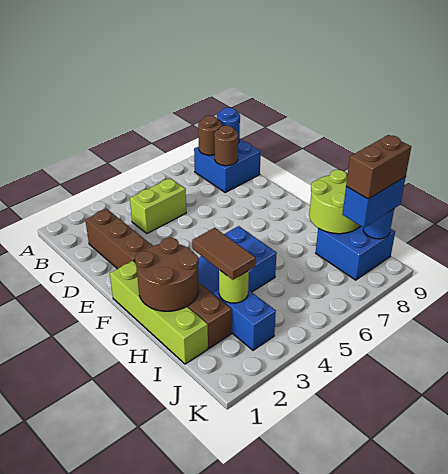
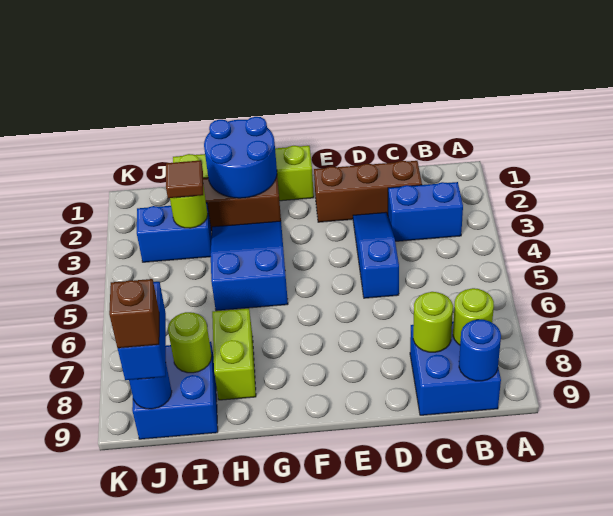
none -> blue brick B3:C3 level 1
brown round brick B8 level 2 -> lime round brick B8 level 2
lime brick C4:C5 level 1 -> lime brick H7:H8 level 1
brown round brick C8 level 2 -> lime round brick C8 level 2
none -> blue slope D3:D5 level 1 top 5
brown round brick G1:H2 level 2 -> blue round brick G1:H2 level 2
brown tile H3:I3 level 3 -> brown tile I3 level 3
lime round brick H8:I9 level 2 -> lime round brick I8 level 2
brown brick J8:J9 level 4 -> brown brick J9 level 4

